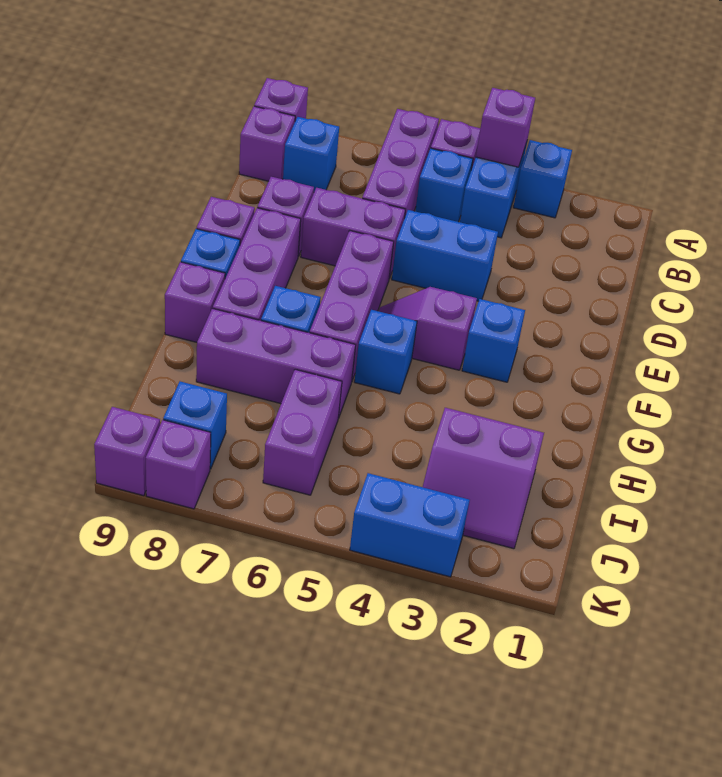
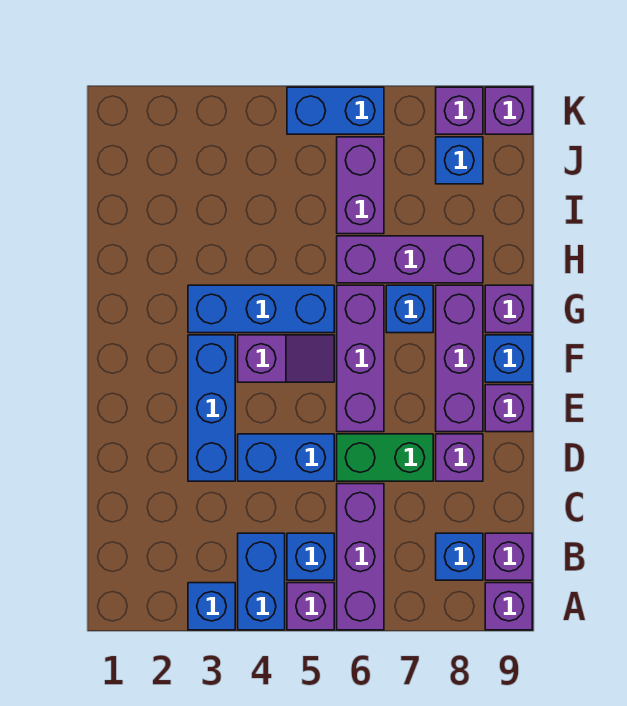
purple brick A4 level 2 -> none
purple brick D6:D7 level 1 -> green brick D6:D7 level 1
blue brick F3 level 1 -> blue brick D3:F3 level 1
blue brick G5 level 1 -> blue brick G3:G5 level 1
purple slope I2:J3 level 1 top I -> none
blue brick K3:K4 level 1 -> blue brick K5:K6 level 1

